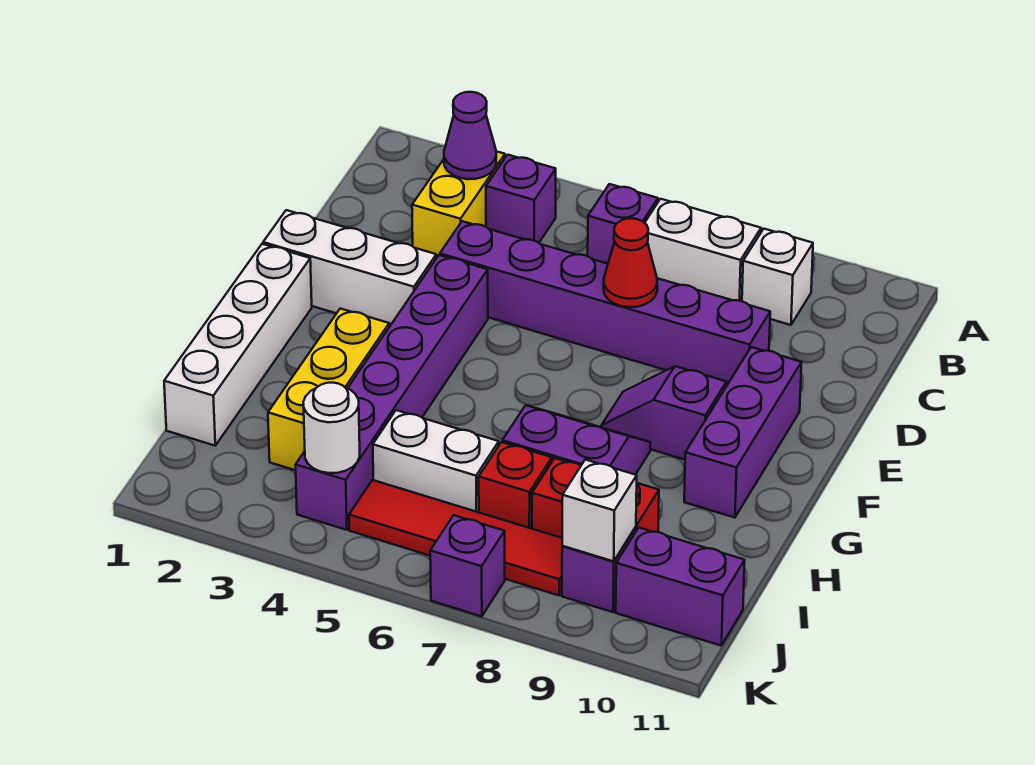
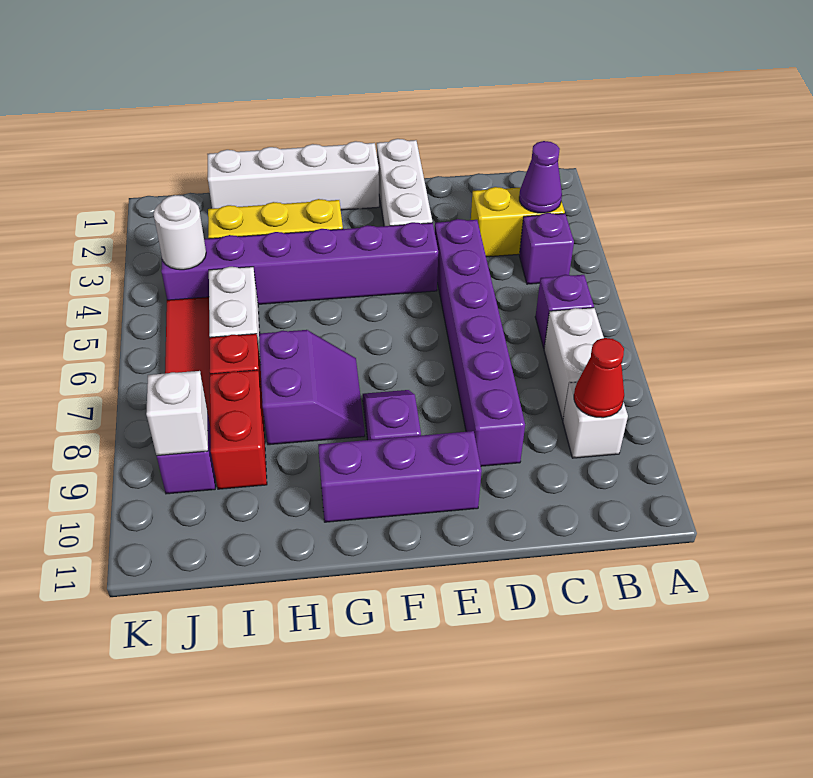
red cone D7 level 2 -> red cone B9 level 2
purple brick J10:J11 level 1 -> none
purple brick K7 level 1 -> none

